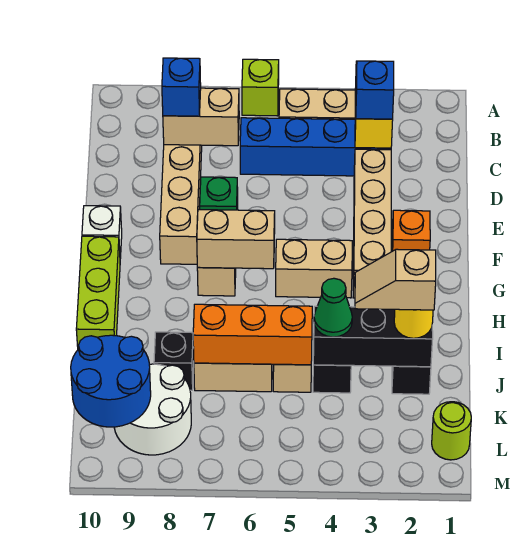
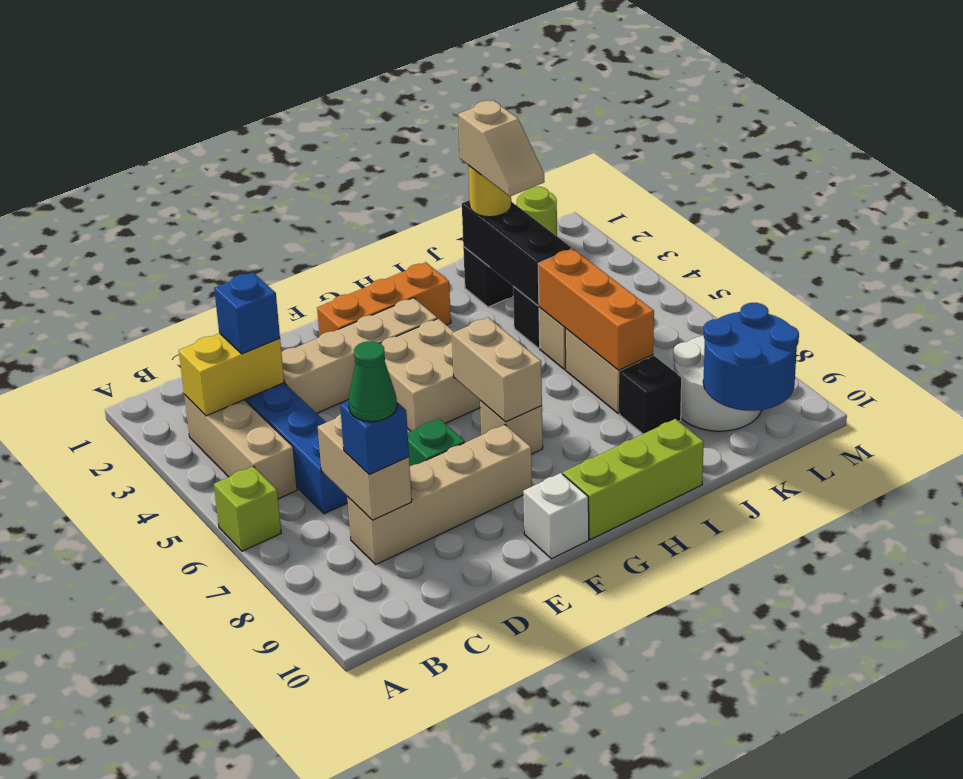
orange brick F2 level 1 -> orange brick F2:H2 level 1
tan brick G4:G5 level 1 -> tan brick F4:G5 level 1
green cone J4 level 3 -> green cone C8 level 4

